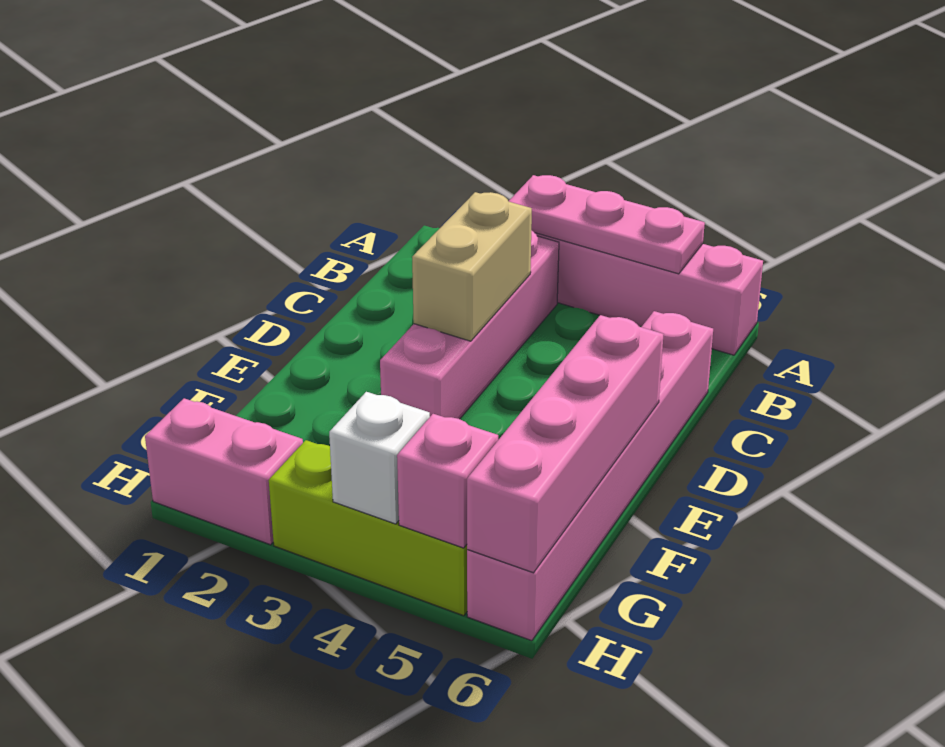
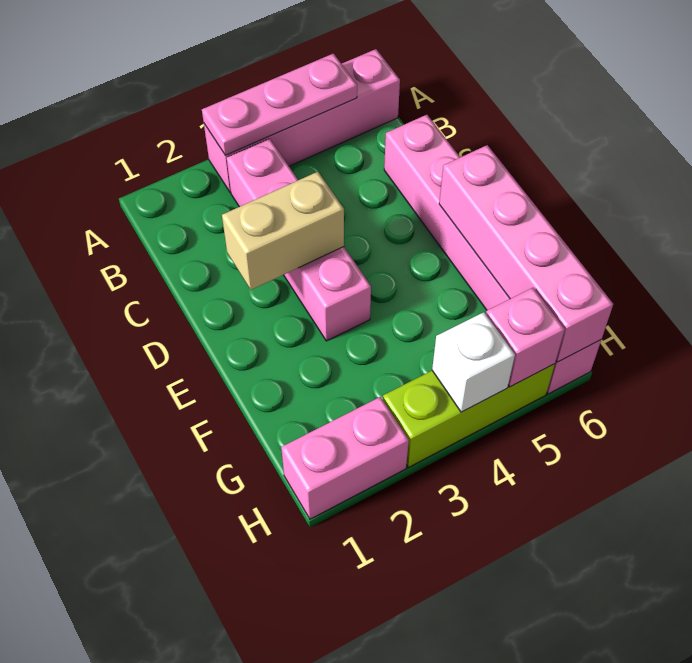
tan brick C3:D3 level 2 -> tan brick D2:D3 level 2

